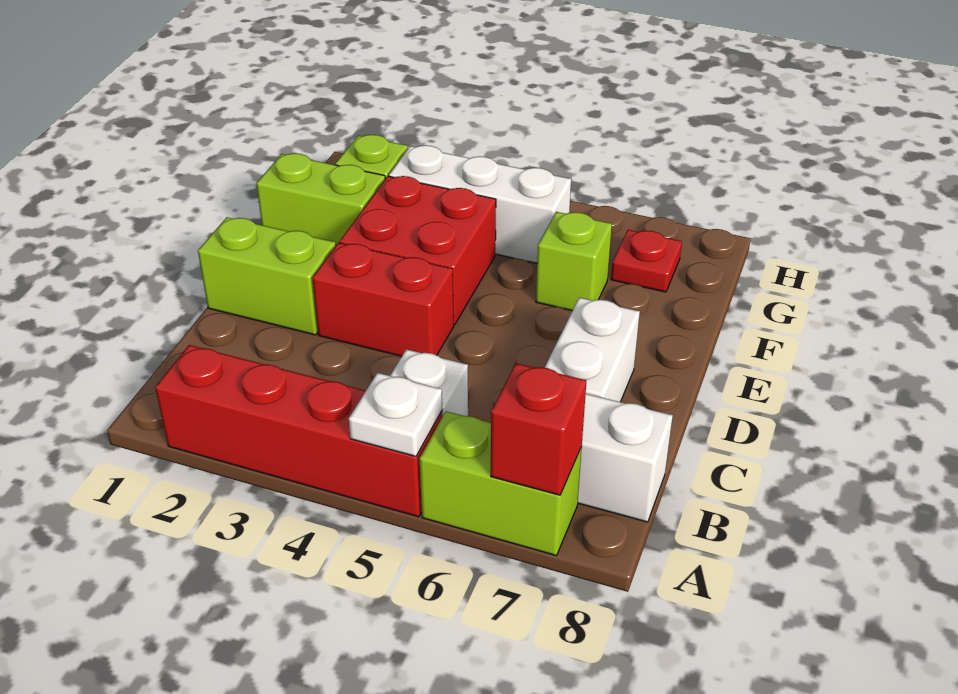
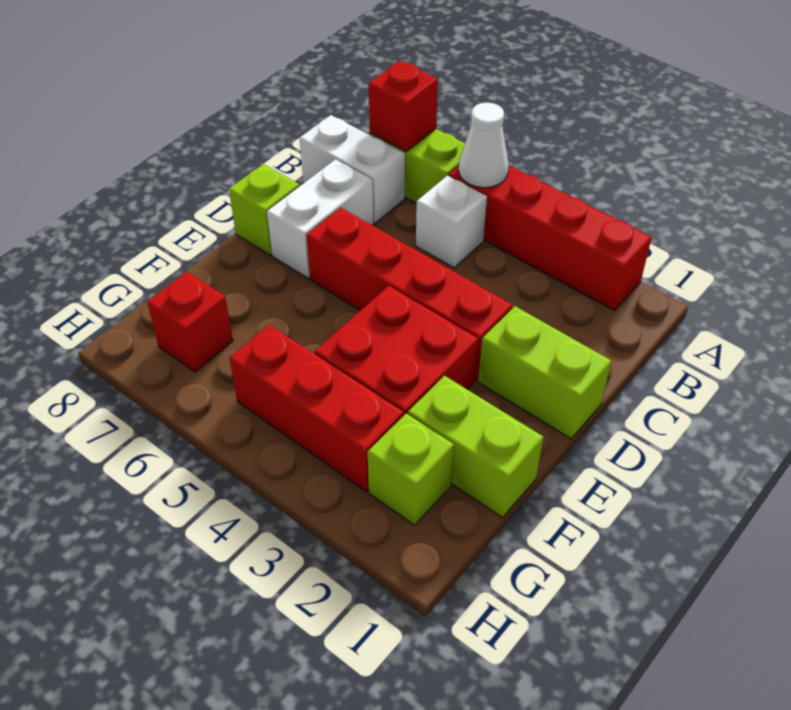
white plate A5 level 2 -> white cone A5 level 2
red brick D3:D4 level 1 -> red brick D3:D6 level 1
lime brick F6 level 1 -> lime brick D8 level 1
white brick G3:G5 level 1 -> red brick G3:G5 level 1
red plate G7 level 1 -> red brick G7 level 1

